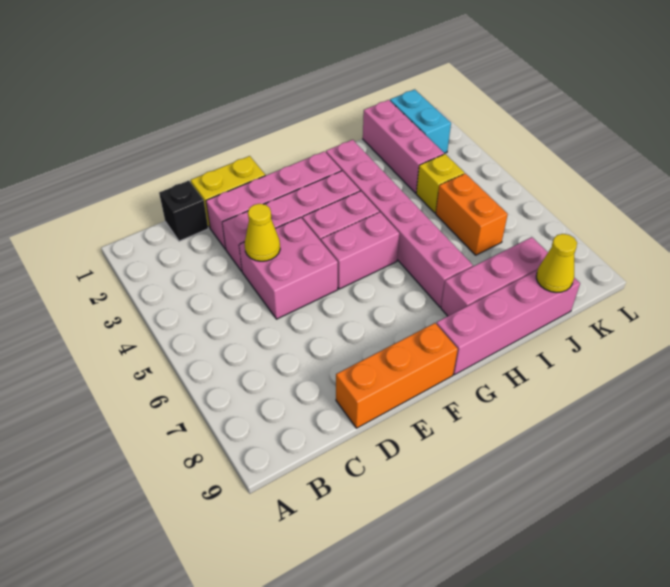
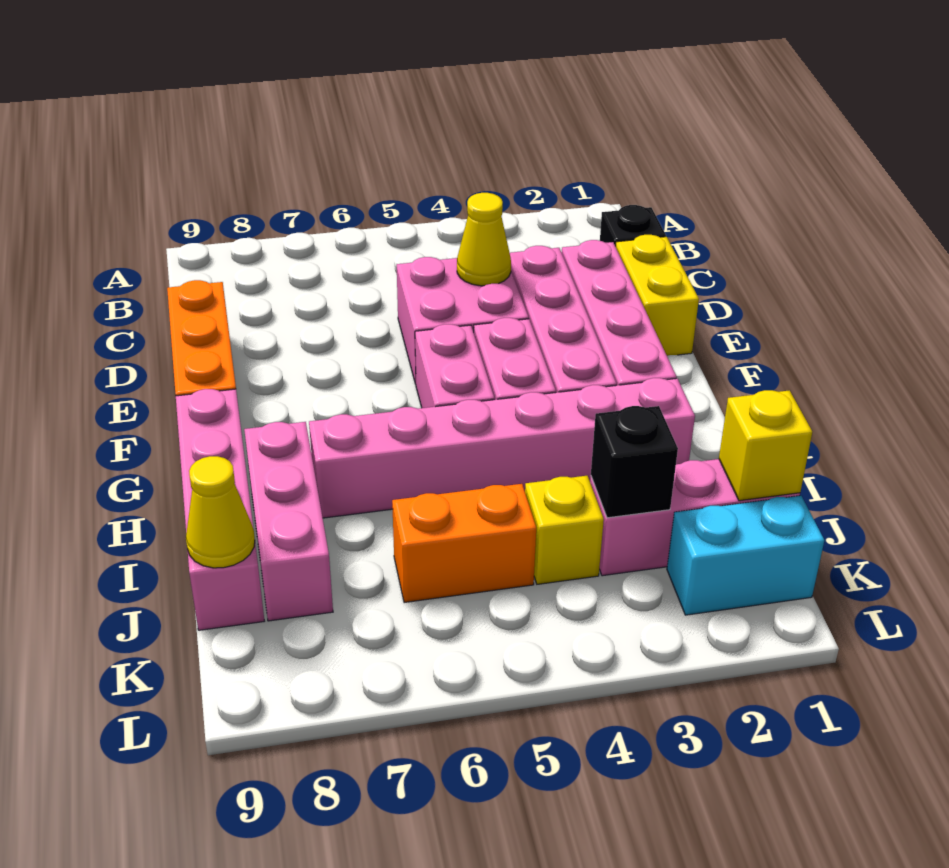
none -> yellow brick J1 level 2
none -> black brick J3 level 2

